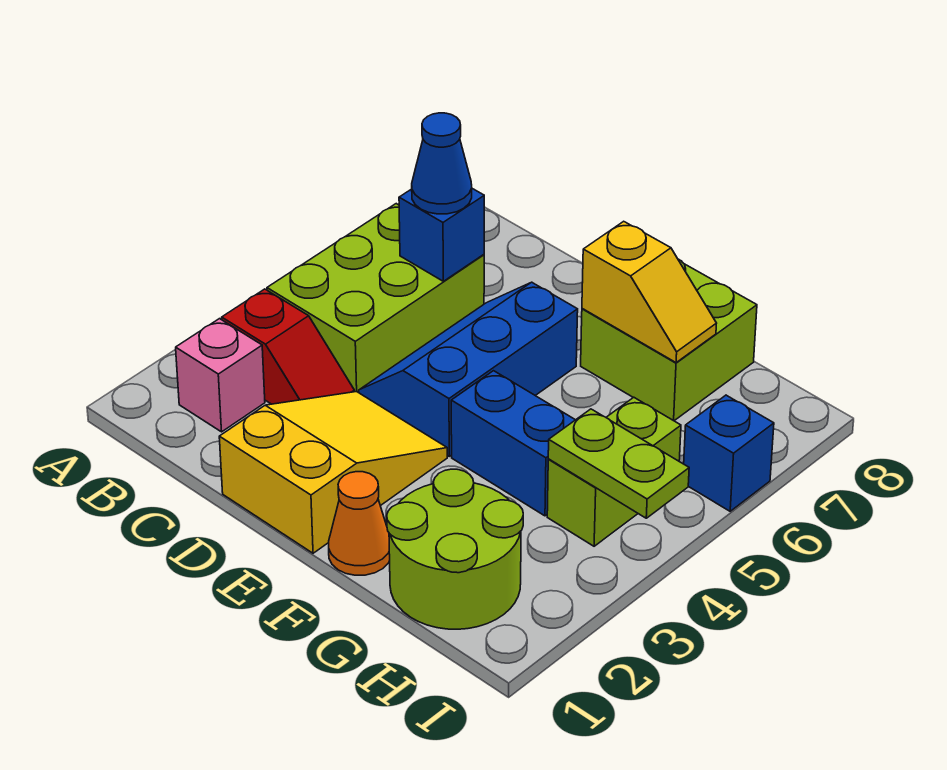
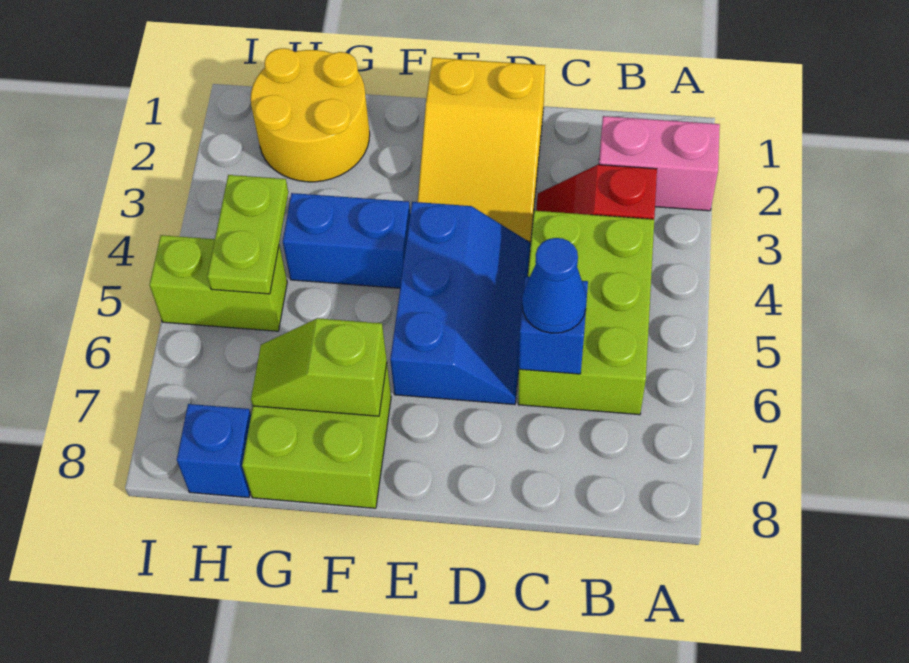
pink brick B2 level 1 -> pink brick A2:B2 level 1
orange cone F1 level 1 -> none
yellow slope F7:G7 level 2 top F -> lime slope F7:G7 level 2 top F
lime round brick G1:H2 level 1 -> yellow round brick G1:H2 level 1
lime brick H4:H5 level 1 -> lime brick H5:I5 level 1
lime plate H4:I4 level 2 -> lime plate H4:H5 level 2
blue brick I6 level 1 -> blue brick H8 level 1

